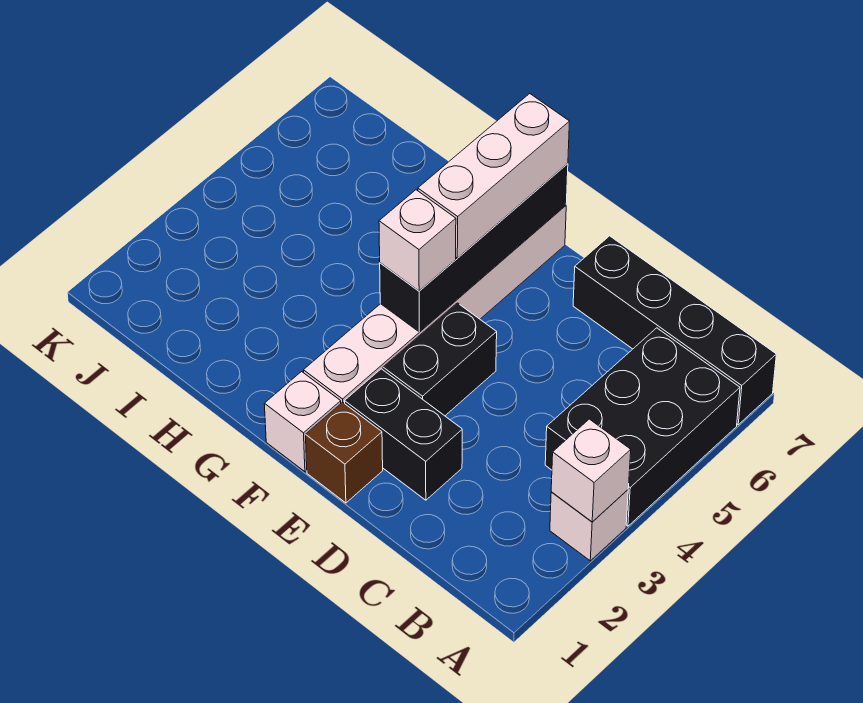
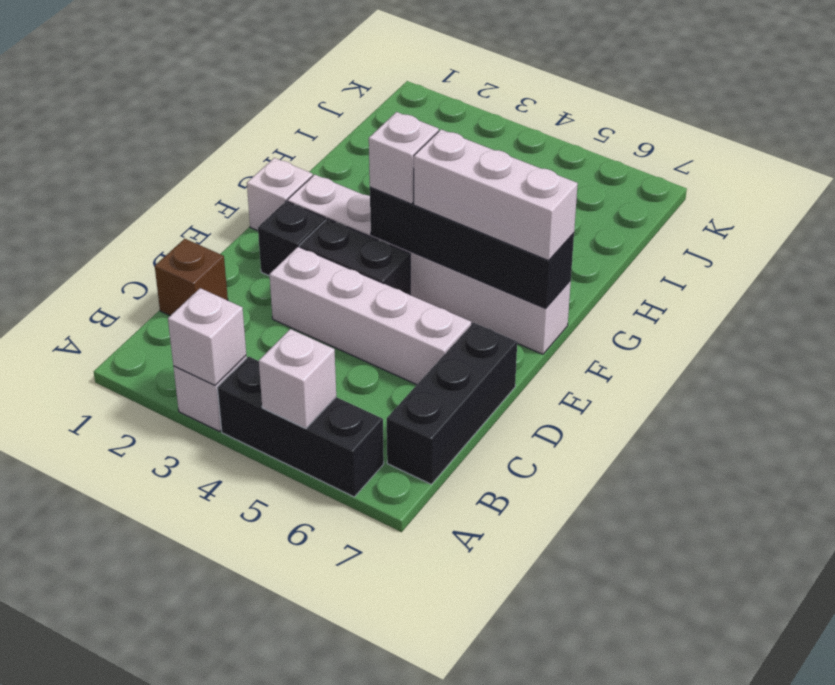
black brick A4:B6 level 1 -> black brick A4:A6 level 1
none -> white brick A5 level 2
black brick A7:D7 level 1 -> black brick B7:D7 level 1
black brick D2:E2 level 1 -> black brick E2 level 1
none -> white brick D3:D6 level 1
brown brick E1 level 1 -> brown brick C1 level 1

